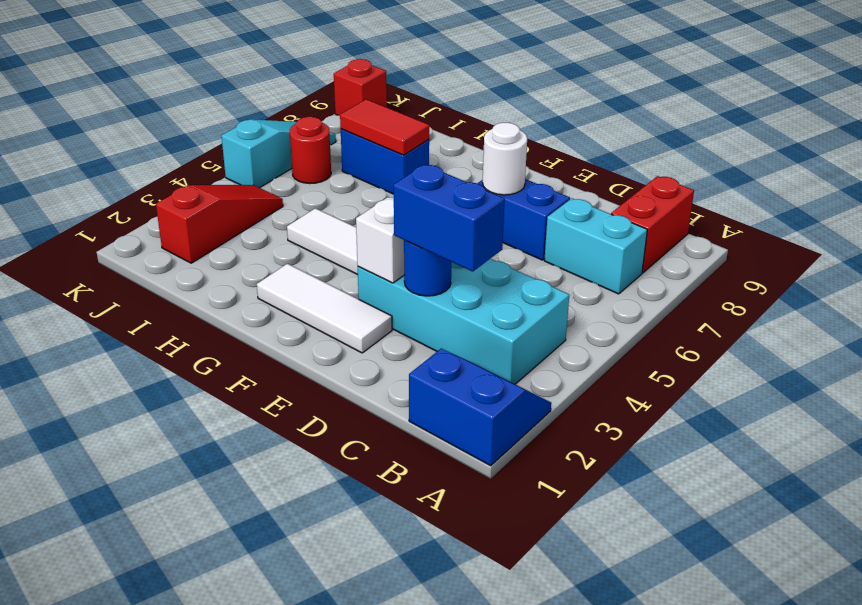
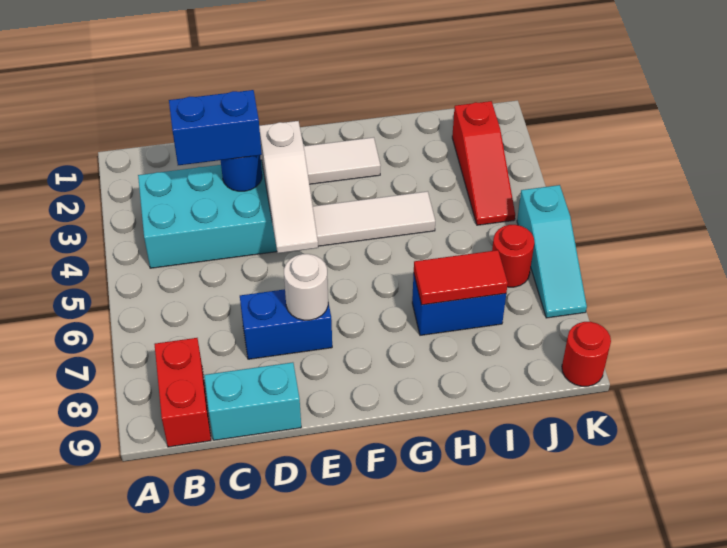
blue slope A1:B2 level 1 top 1 -> none
cyan brick B7:C7 level 1 -> cyan brick C9:D9 level 1
red brick K9 level 1 -> red round brick K9 level 1

